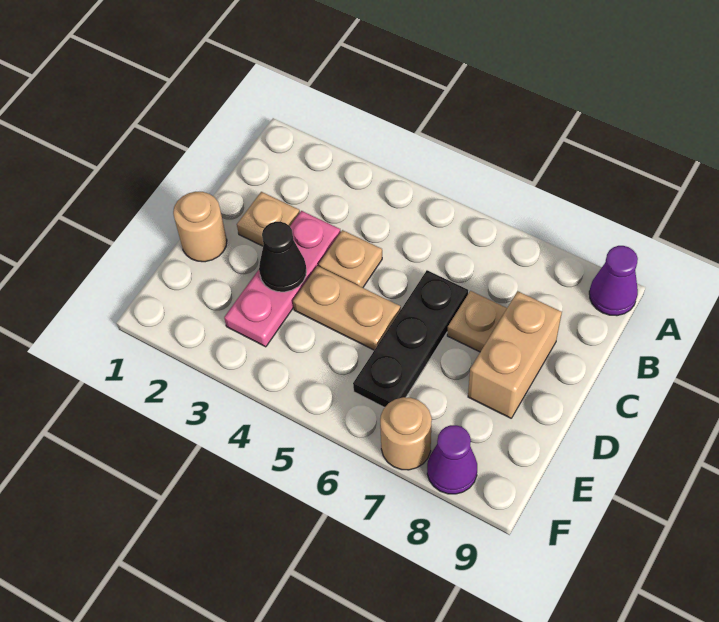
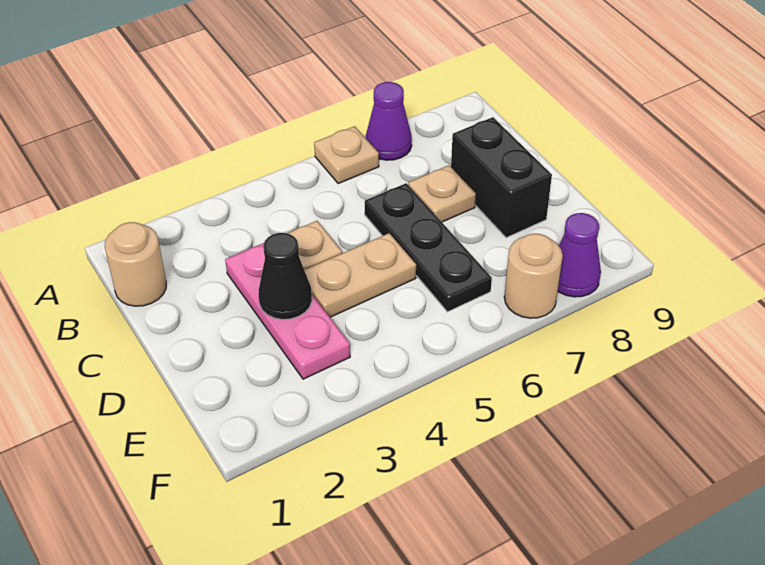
purple cone A9 level 1 -> purple cone A7 level 1
tan plate C2 level 1 -> tan plate A6 level 1
tan brick C8:D8 level 1 -> black brick C8:D8 level 1
tan round brick D1 level 1 -> tan round brick B1 level 1

